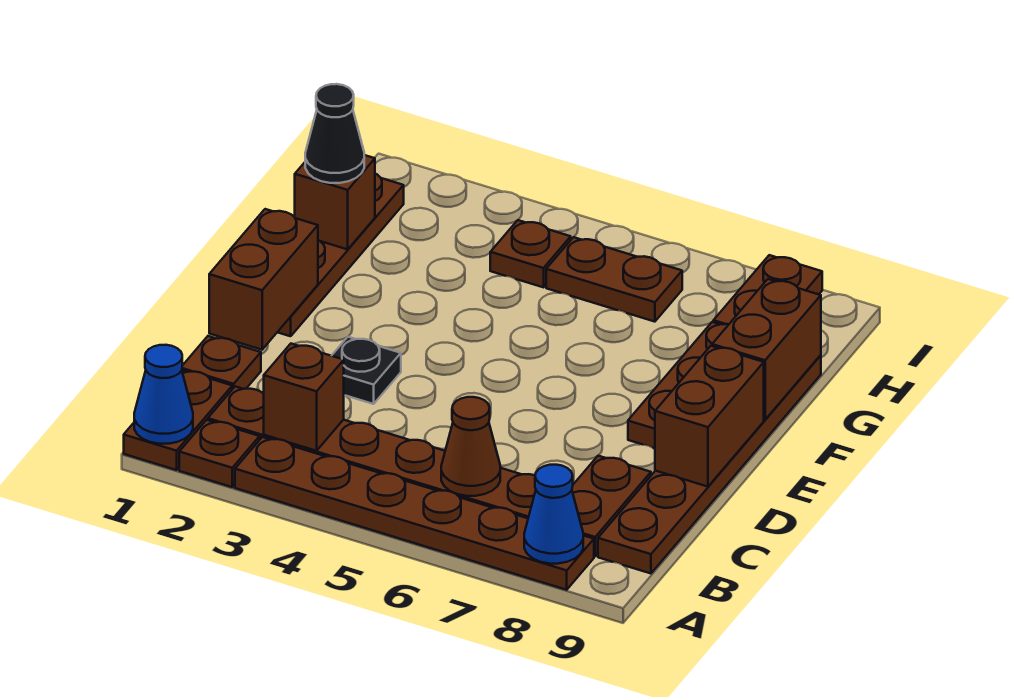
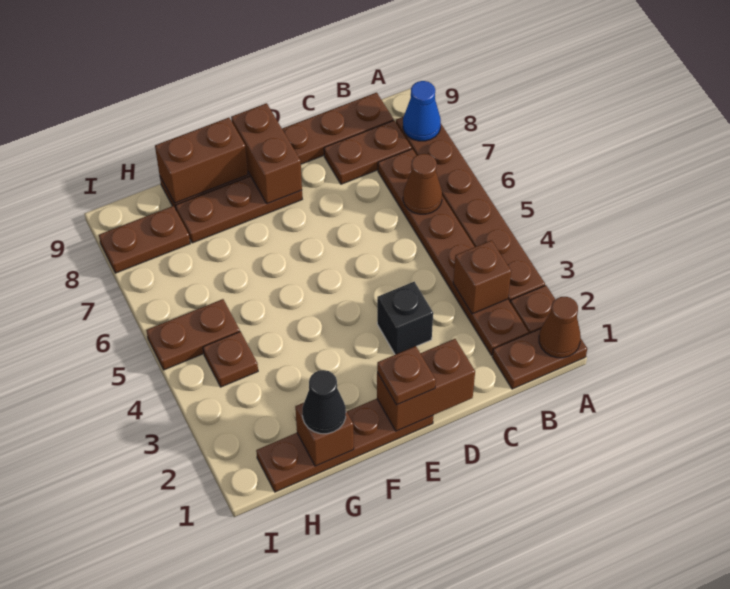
blue cone A1 level 2 -> brown cone A1 level 2
brown plate C1 level 1 -> brown plate E1 level 3
black plate D3 level 1 -> black brick D3 level 1
brown brick D9:E9 level 2 -> brown brick E8:E9 level 2
brown plate H5:H6 level 1 -> brown plate H5:I5 level 1

